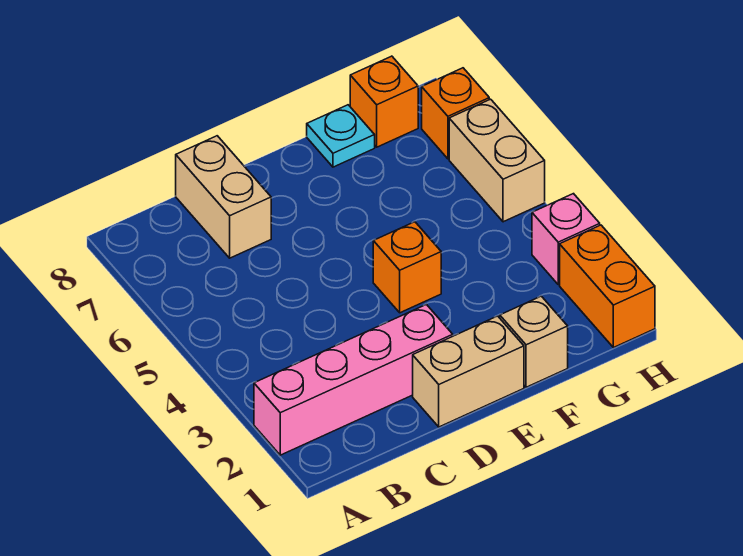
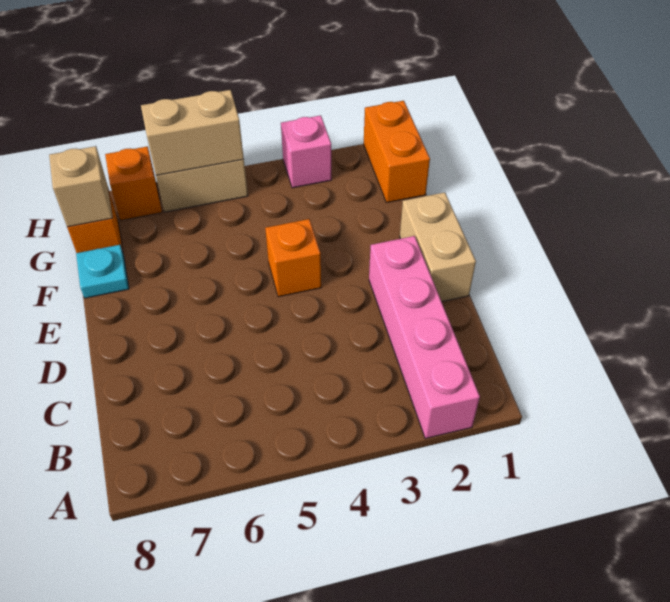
tan brick C7:C8 level 1 -> tan brick H5:H6 level 2
tan brick F1 level 1 -> tan brick G8 level 2
orange brick H1:H2 level 1 -> orange brick G1:H1 level 1

